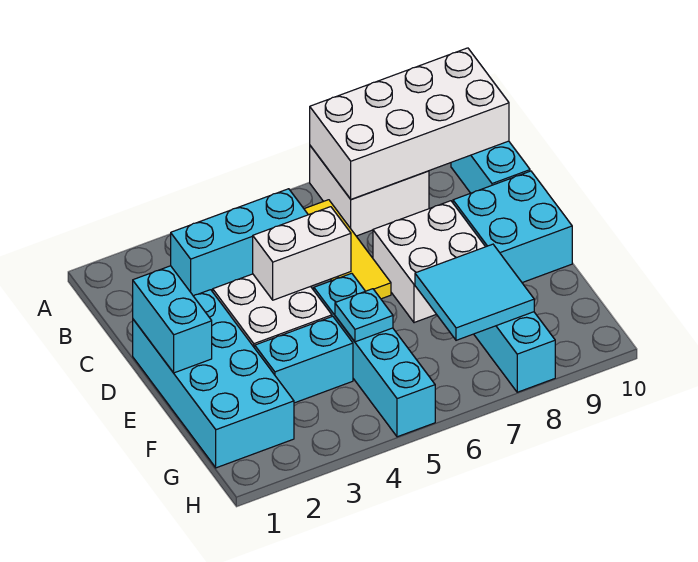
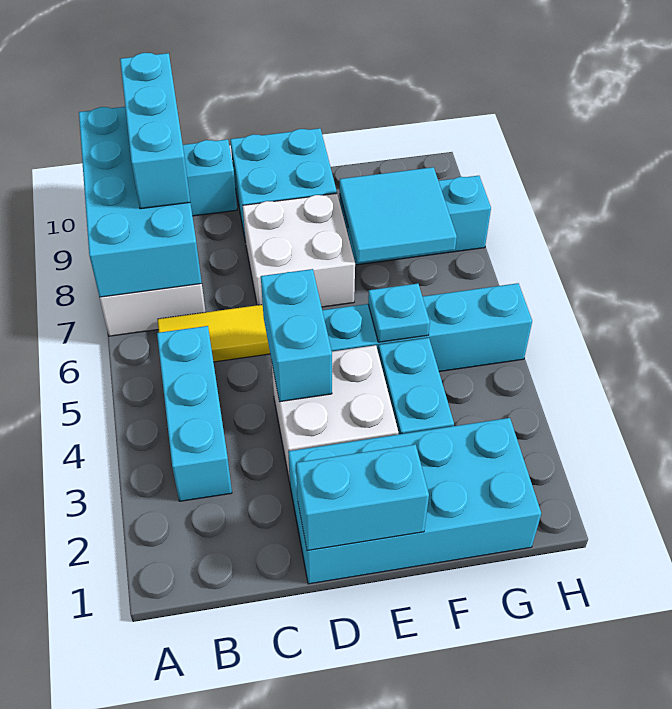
white brick A7:B10 level 2 -> cyan brick A7:B10 level 2
none -> cyan brick B8:B10 level 3
white brick D4:D5 level 2 -> cyan brick D4:D5 level 2

